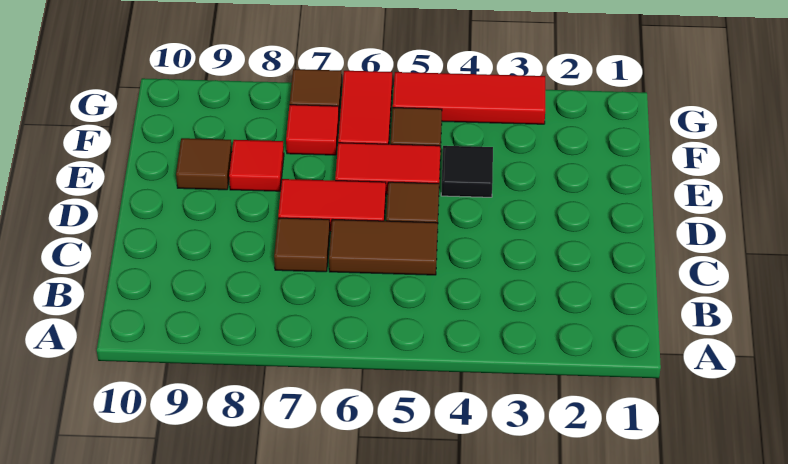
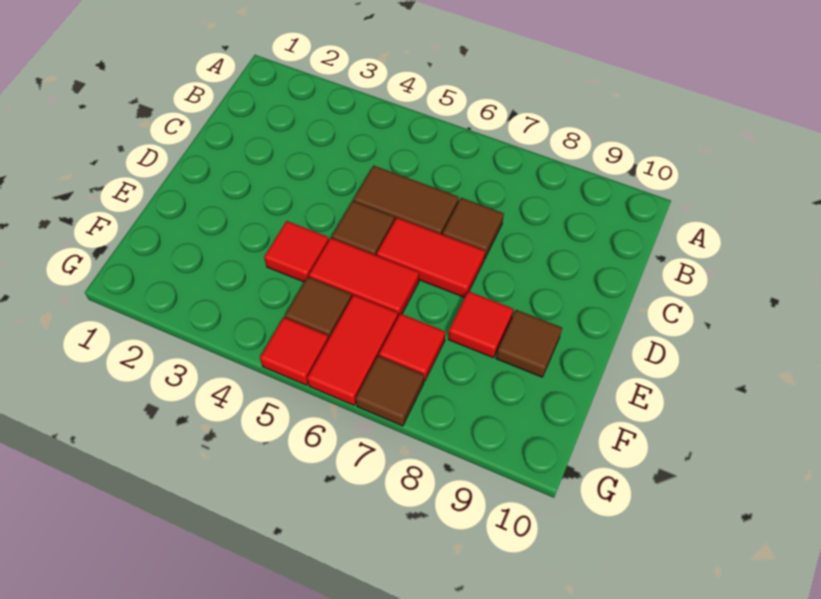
black tile E4 level 1 -> red tile E4 level 1
red tile G3:G5 level 1 -> red tile G5 level 1

